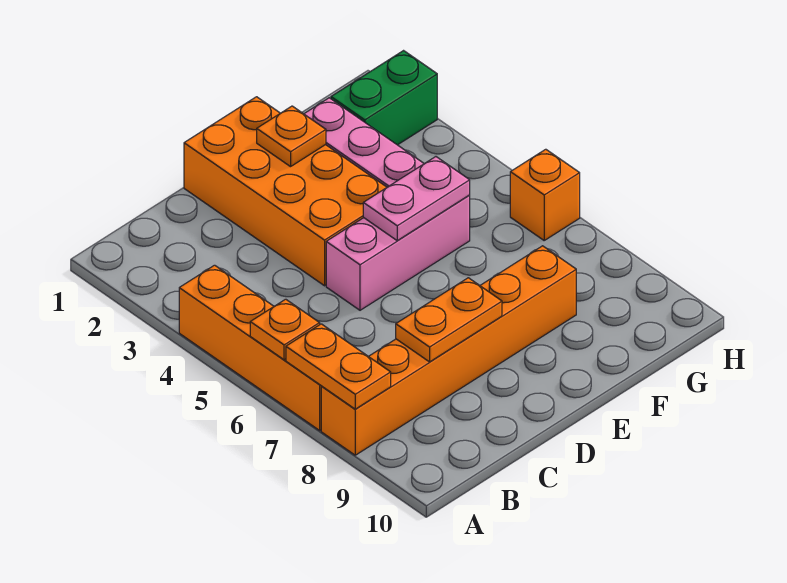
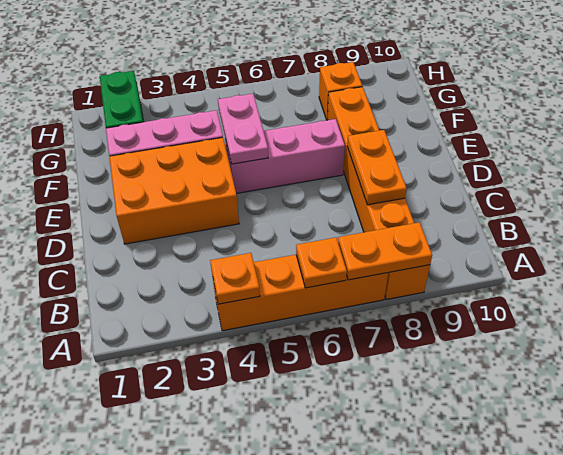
orange brick D1:E4 level 1 -> orange brick D2:E4 level 1
pink brick D5:F5 level 1 -> pink brick E5:E7 level 1
orange plate E2 level 2 -> orange plate A4 level 2
orange brick H6 level 1 -> orange brick G8 level 1

